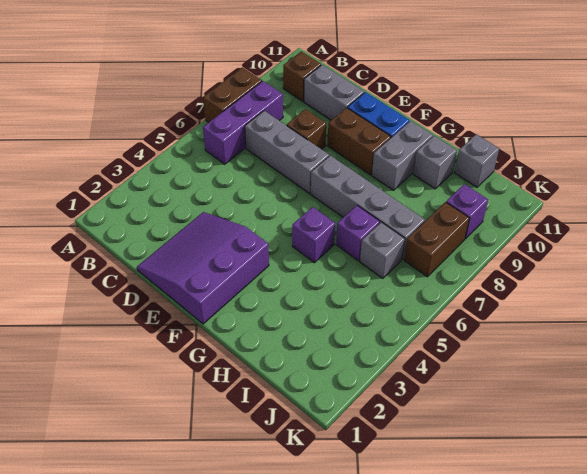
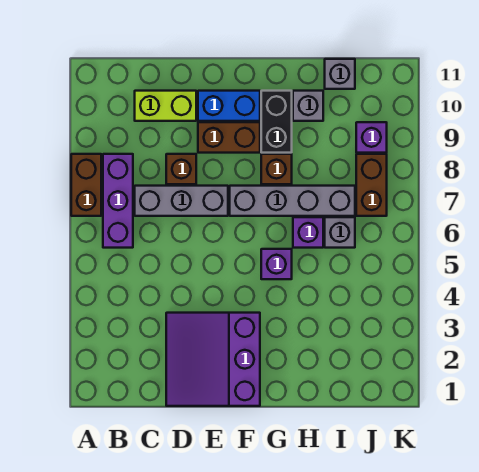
brown brick B10 level 1 -> brown brick G8 level 1
grey brick C10:D10 level 1 -> lime brick C10:D10 level 1
grey brick G9:G10 level 1 -> black brick G9:G10 level 1

